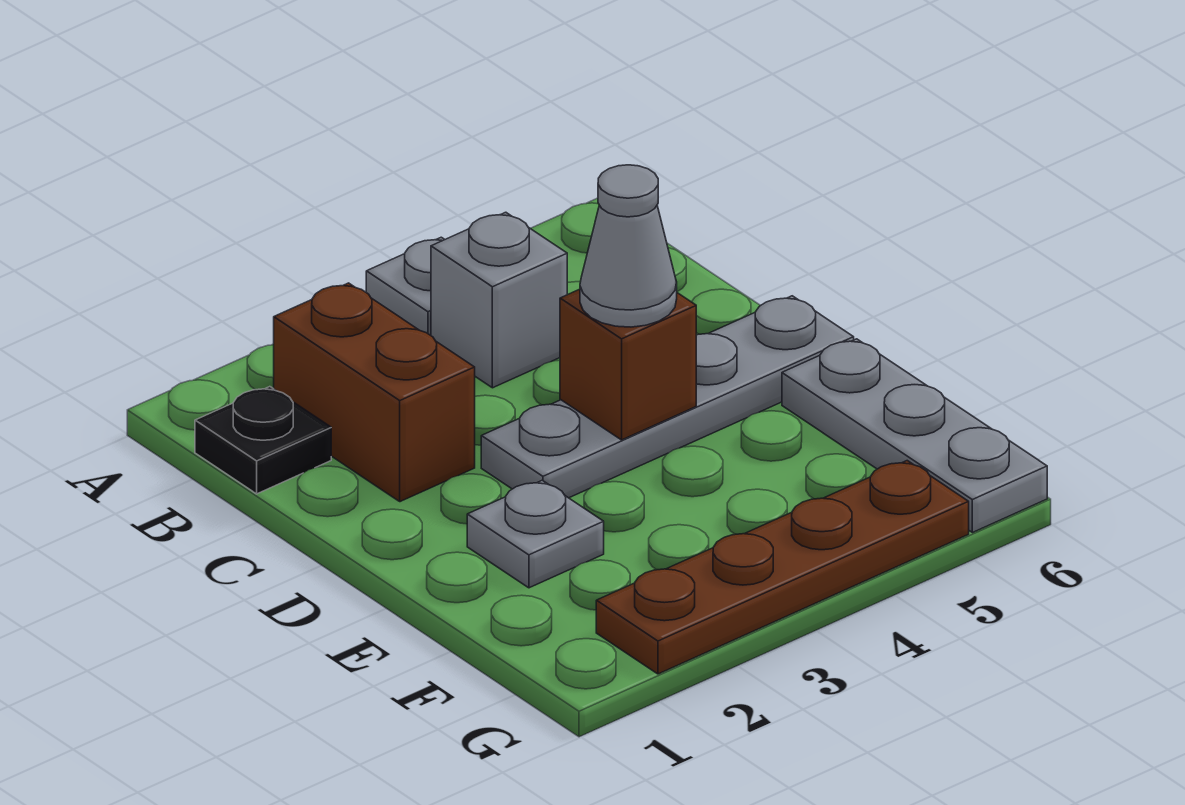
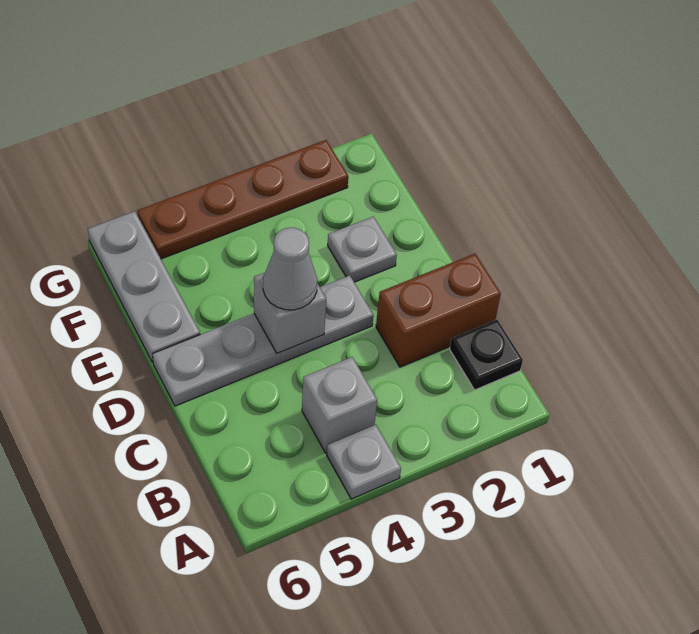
brown brick B2:C2 level 1 -> brown brick C1:C2 level 1
brown brick D4 level 2 -> grey brick D4 level 2

